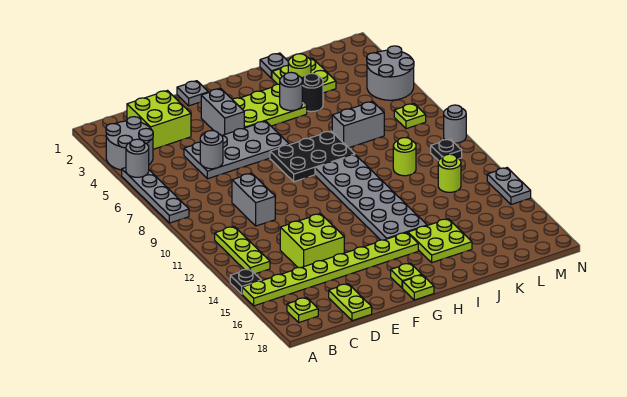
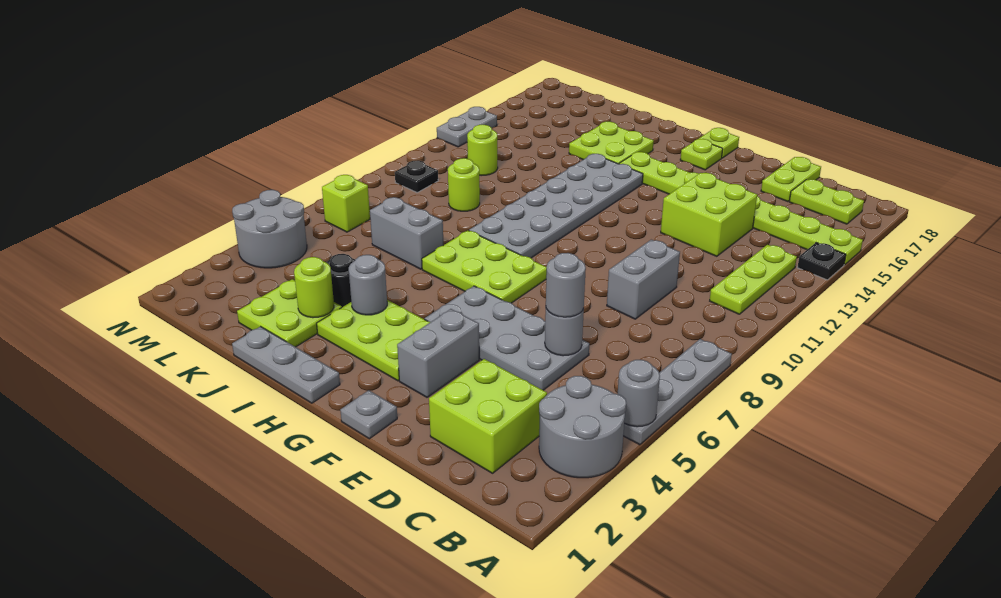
lime plate B17 level 1 -> lime plate B17:C17 level 1
black plate G7:I8 level 1 -> lime plate G7:I8 level 1
grey plate J1 level 1 -> grey plate H1:J1 level 1
lime plate M7 level 1 -> lime brick M7 level 1
grey round brick N9 level 1 -> grey round brick D6 level 3

